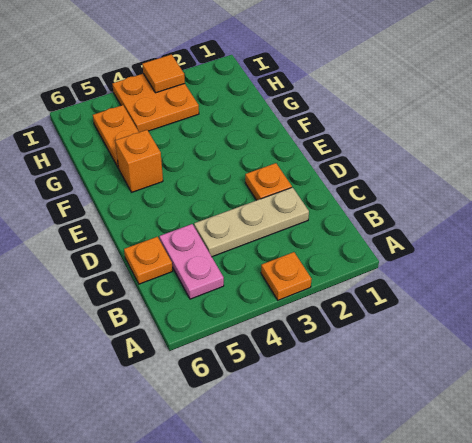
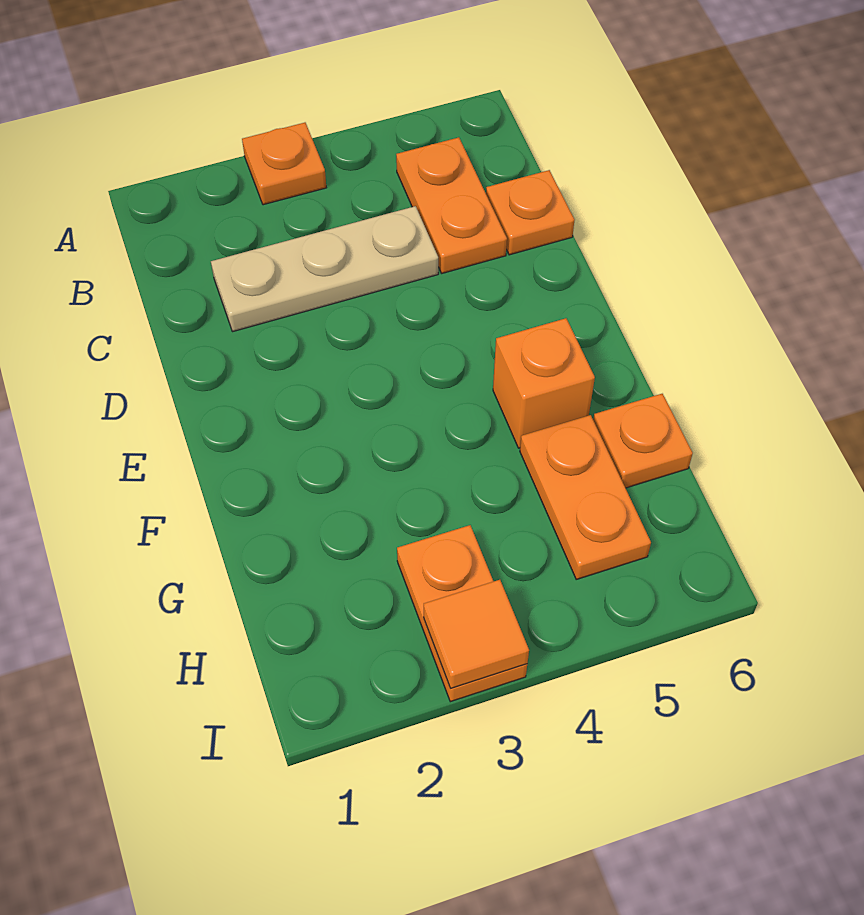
pink plate B5:C5 level 1 -> orange plate B5:C5 level 1
orange plate D2 level 1 -> orange plate G6 level 1
orange plate H3:I4 level 1 -> orange plate H3:I3 level 1

